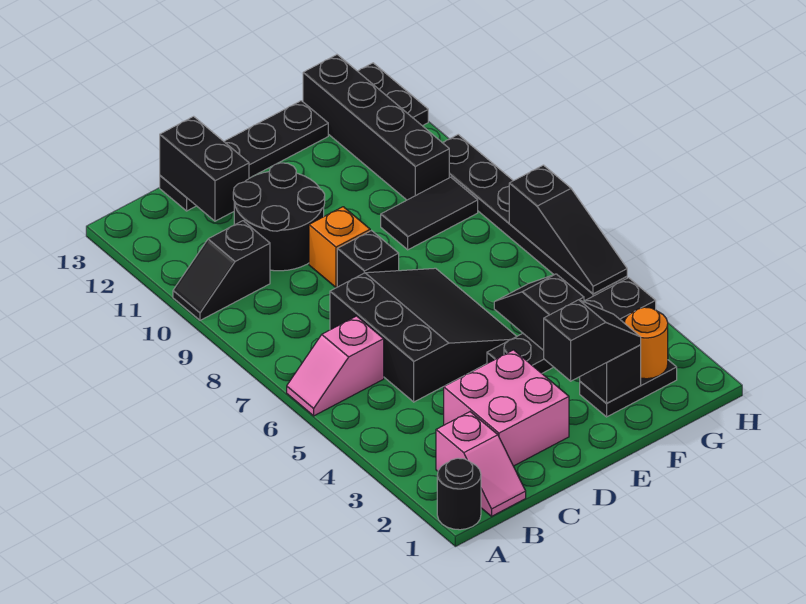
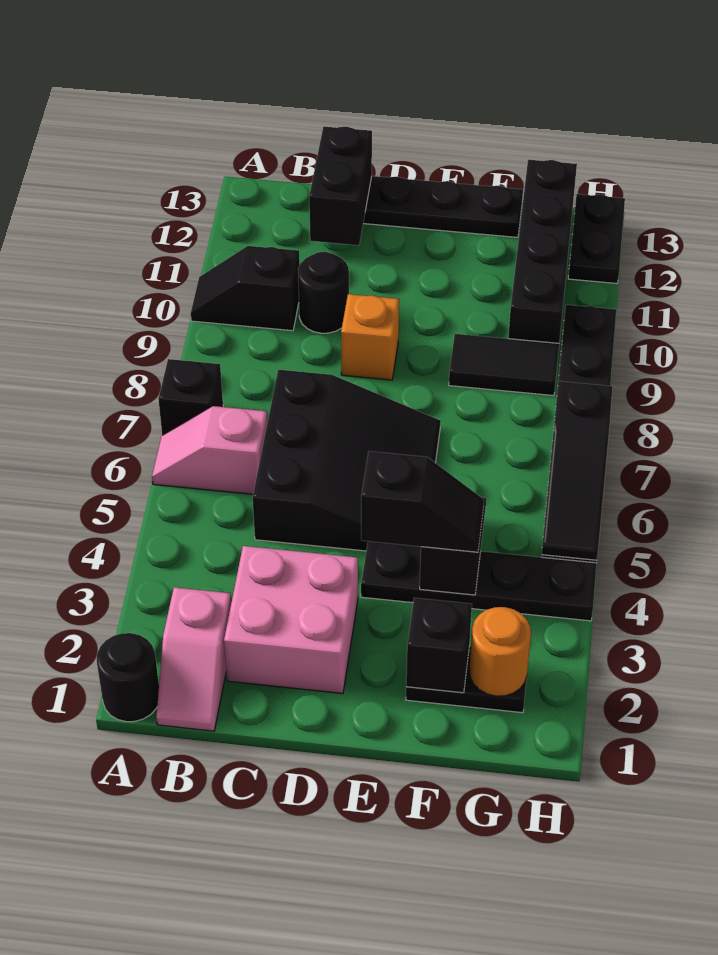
black round brick C10:D11 level 1 -> black round brick C10 level 1
black brick D8 level 1 -> black brick A7 level 1
black slope E2:F2 level 3 top E -> black slope E4:F4 level 3 top E

